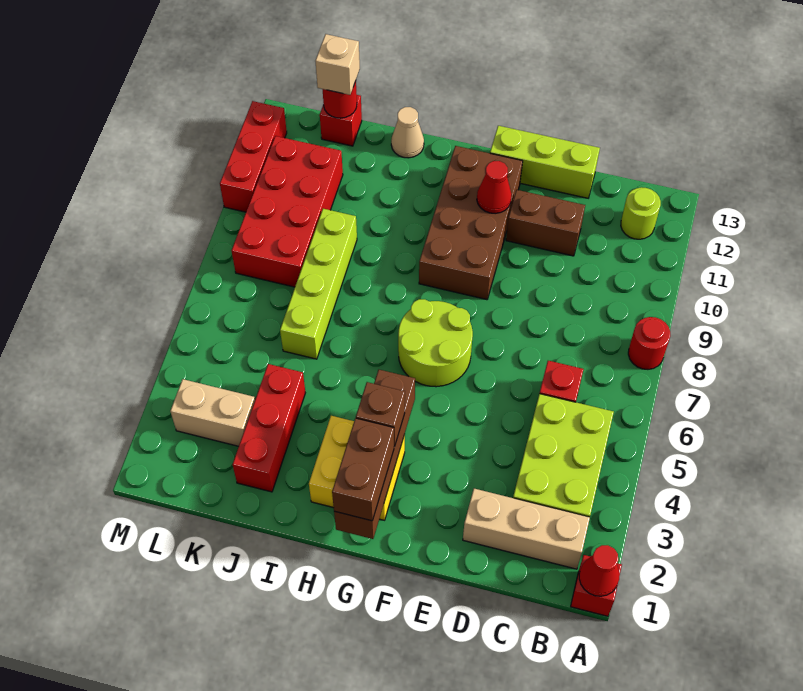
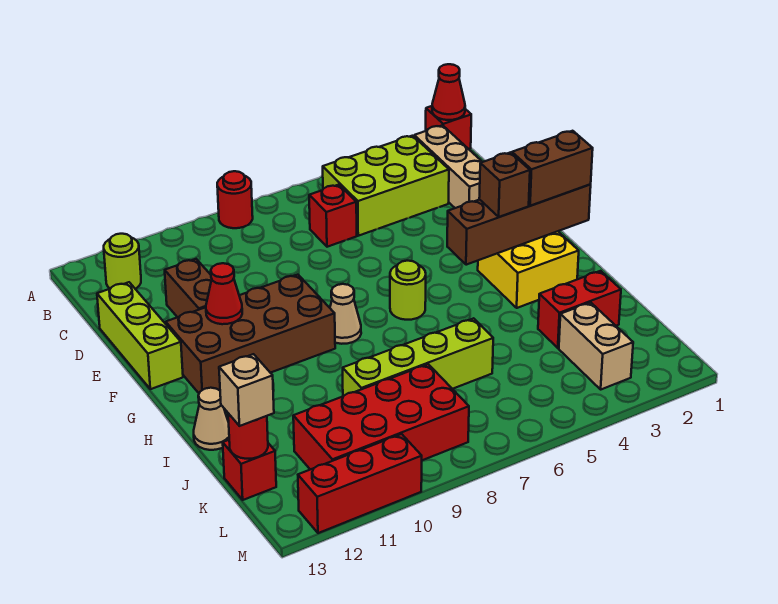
lime round brick F6:G7 level 1 -> lime round brick G6 level 1
none -> tan cone G8 level 1
red brick J2:J4 level 1 -> red brick J2:J3 level 1

